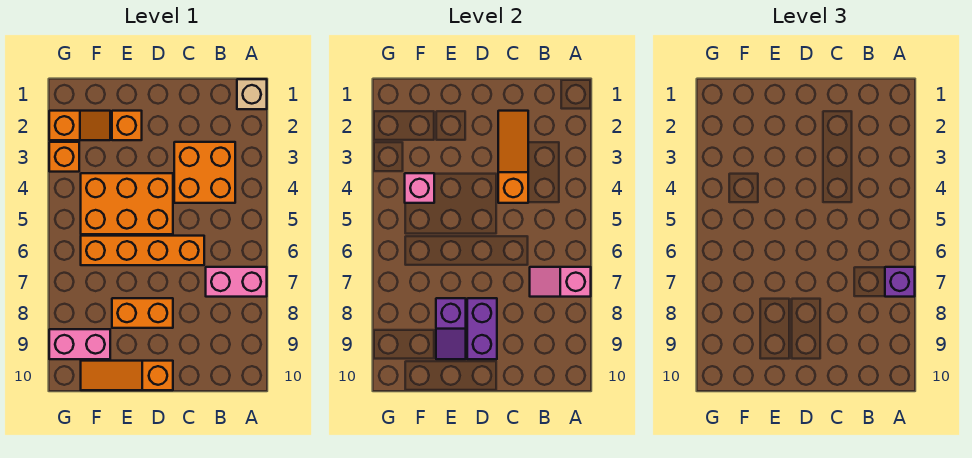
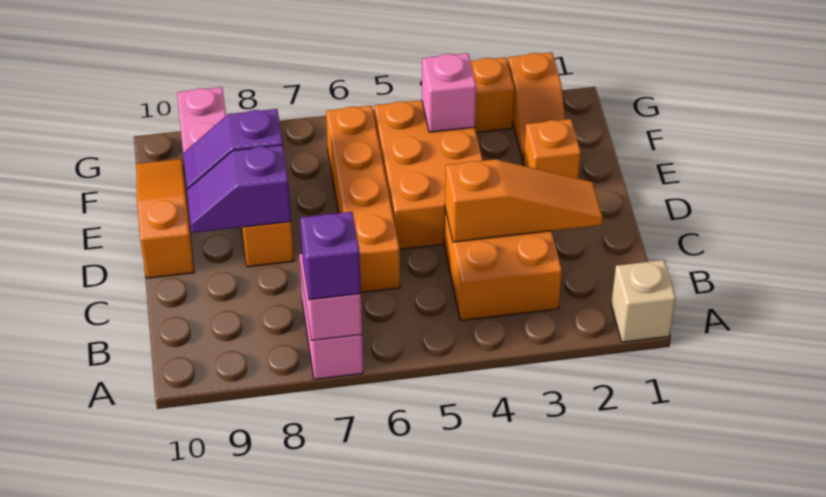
purple brick D8:D9 level 2 -> purple slope D8:D9 level 2 top 8

